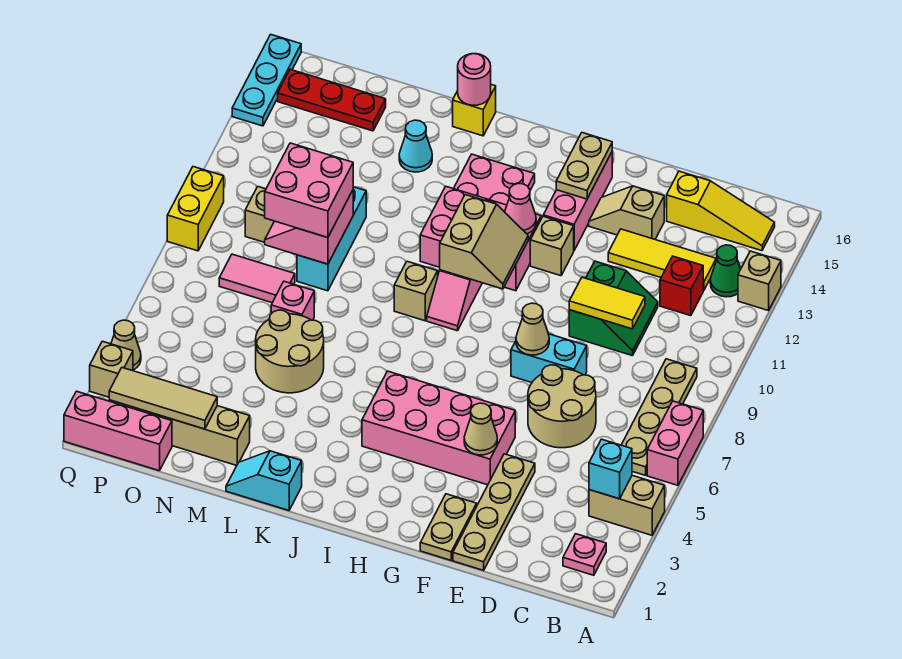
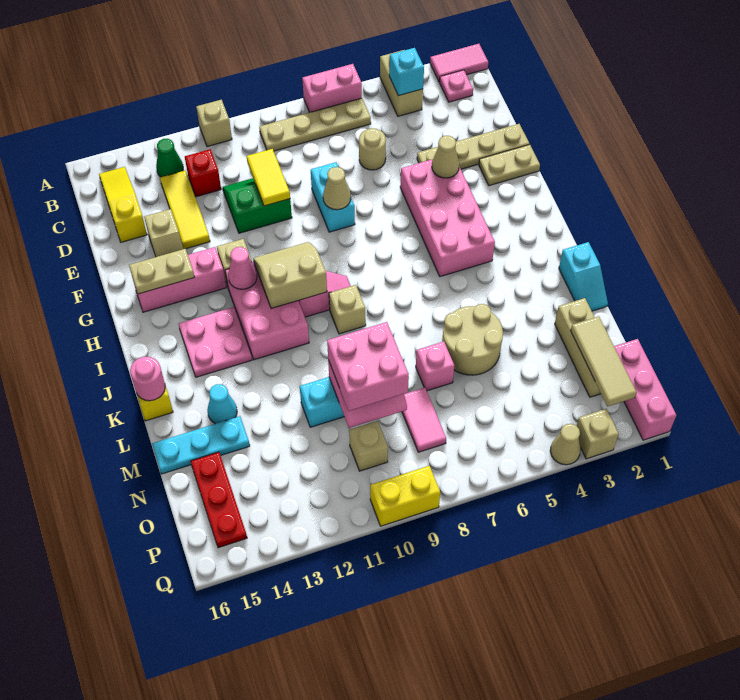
none -> pink tile A1:A2 level 1
tan brick A13 level 1 -> tan brick A11 level 1
tan round brick D6:E7 level 1 -> tan round brick D6 level 1
cyan plate Q14:Q16 level 1 -> cyan plate M14:M16 level 1

